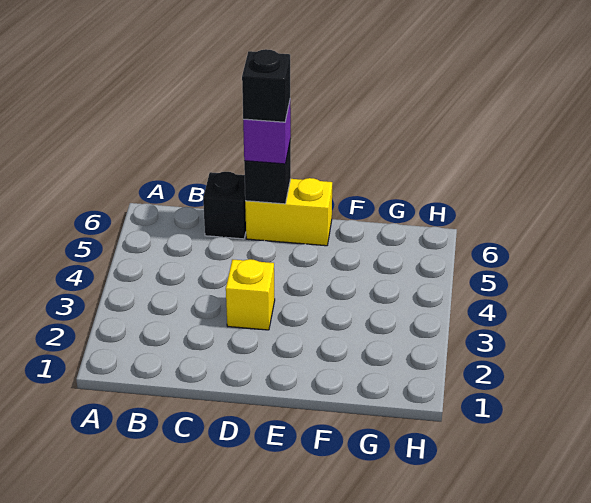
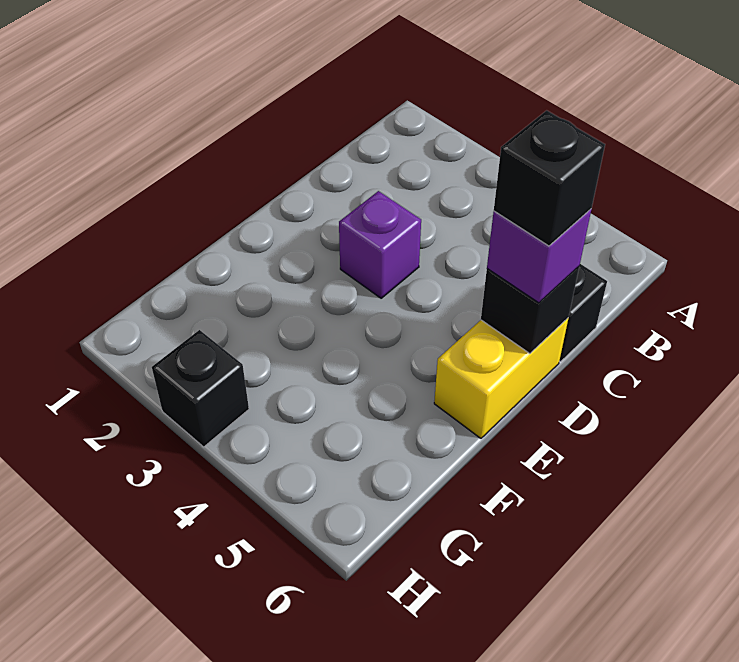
yellow brick D3 level 1 -> purple brick D3 level 1
none -> black brick H3 level 1

